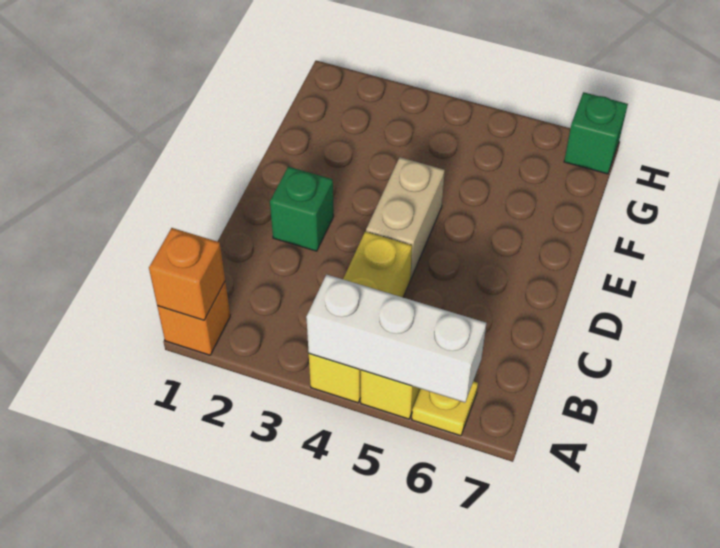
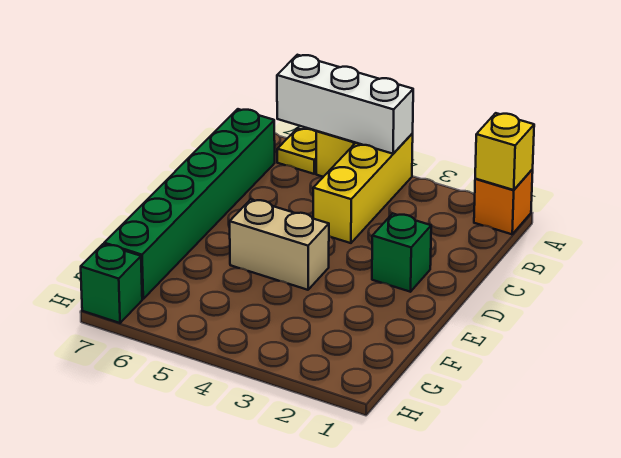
orange brick A1 level 2 -> yellow brick A1 level 2
none -> green brick B7:G7 level 1
tan brick D4:E4 level 1 -> tan brick E4:E5 level 1

